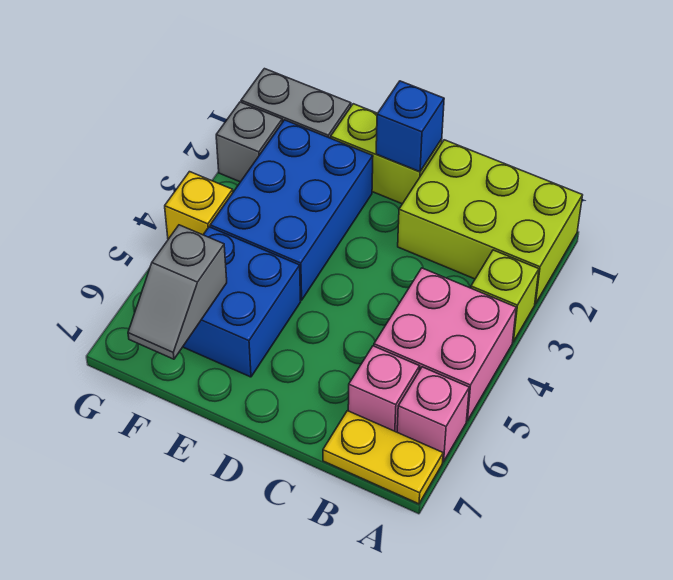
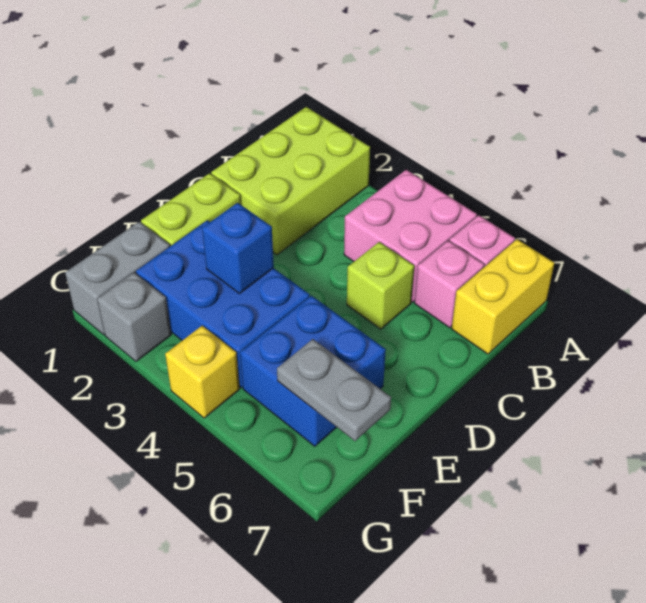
lime brick A3 level 1 -> lime brick C5 level 1
yellow plate A7:B7 level 1 -> yellow brick A7:B7 level 1
blue brick D1 level 2 -> blue brick E3 level 2
grey slope F6:F7 level 2 top 6 -> grey plate F6:F7 level 2

